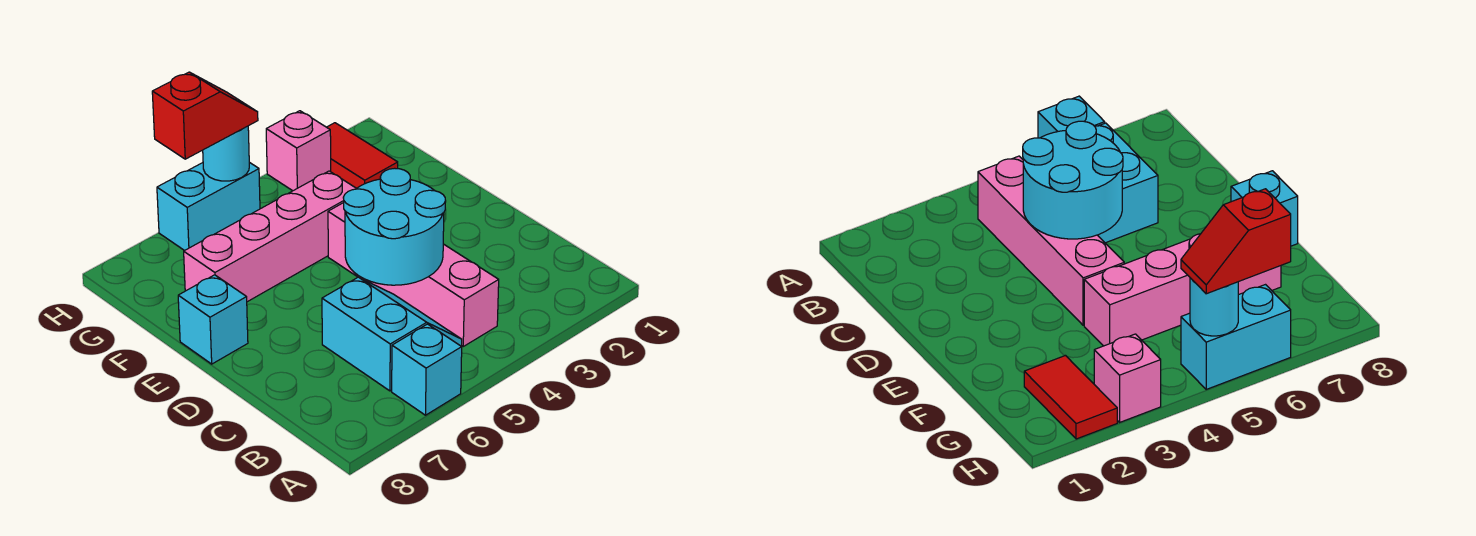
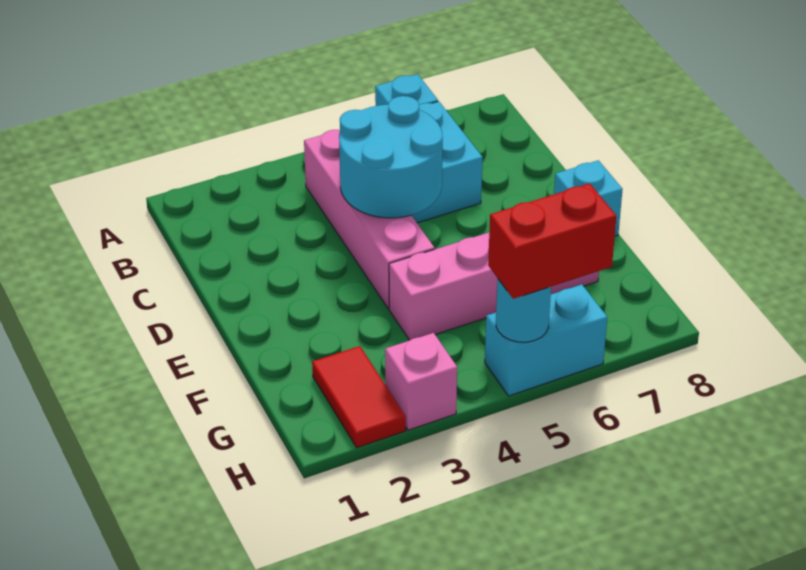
red slope H5:H6 level 3 top 6 -> red brick H5:H6 level 3

